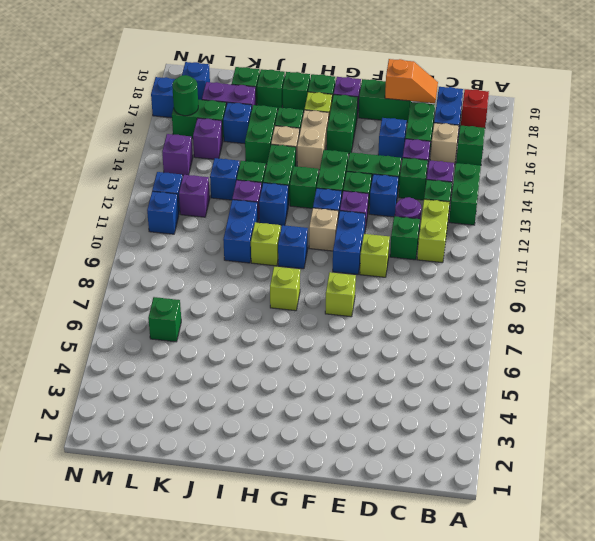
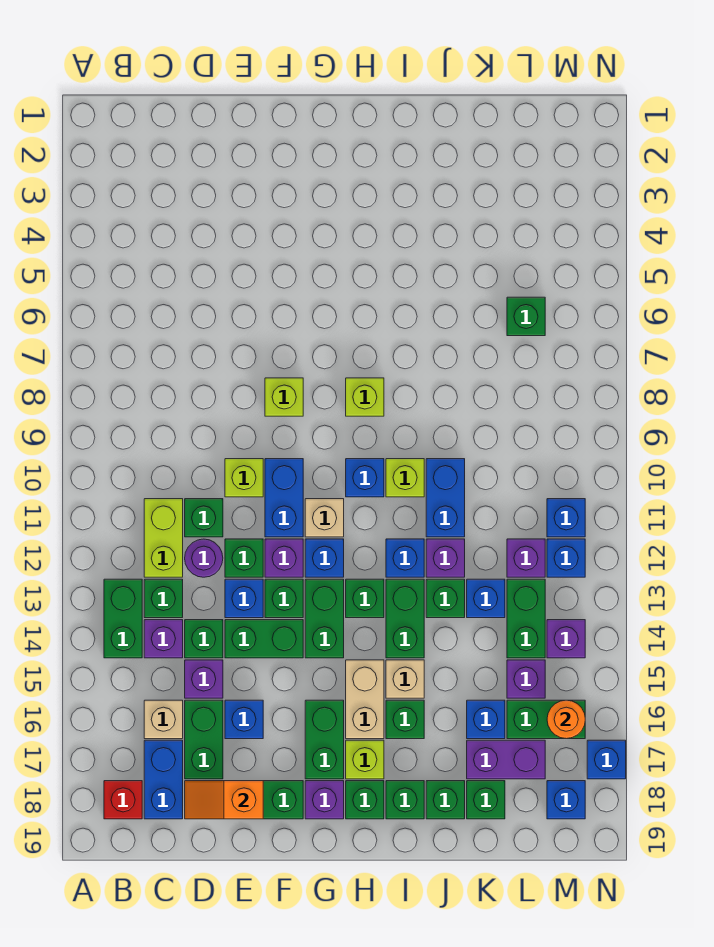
green brick B16 level 1 -> green brick E12 level 1
green brick J15:J16 level 1 -> green brick L13:L14 level 1
green round brick M16 level 2 -> orange round brick M16 level 2

